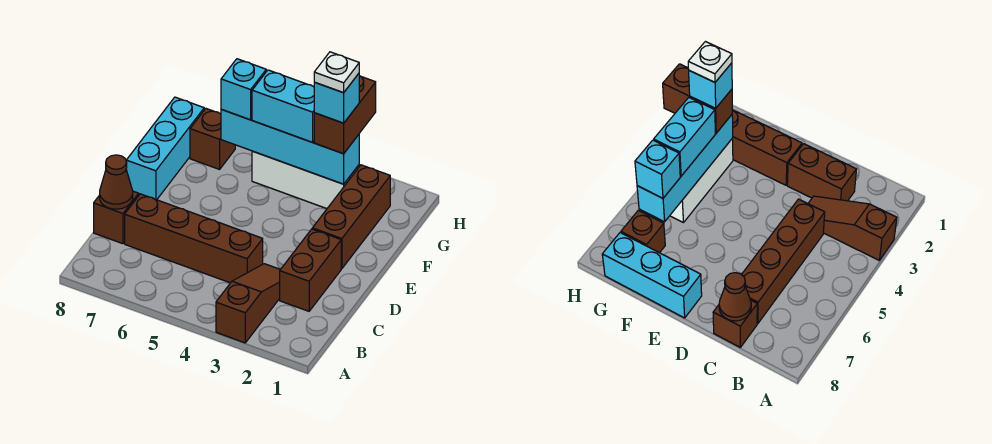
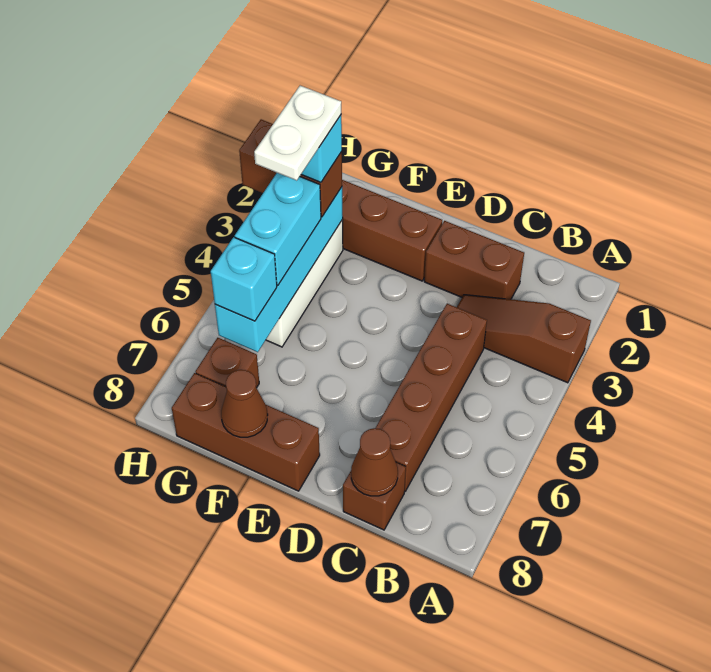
cyan brick E8:G8 level 1 -> brown brick E8:G8 level 1
none -> brown cone F8 level 2
white plate G3 level 5 -> white plate G3:G4 level 5

